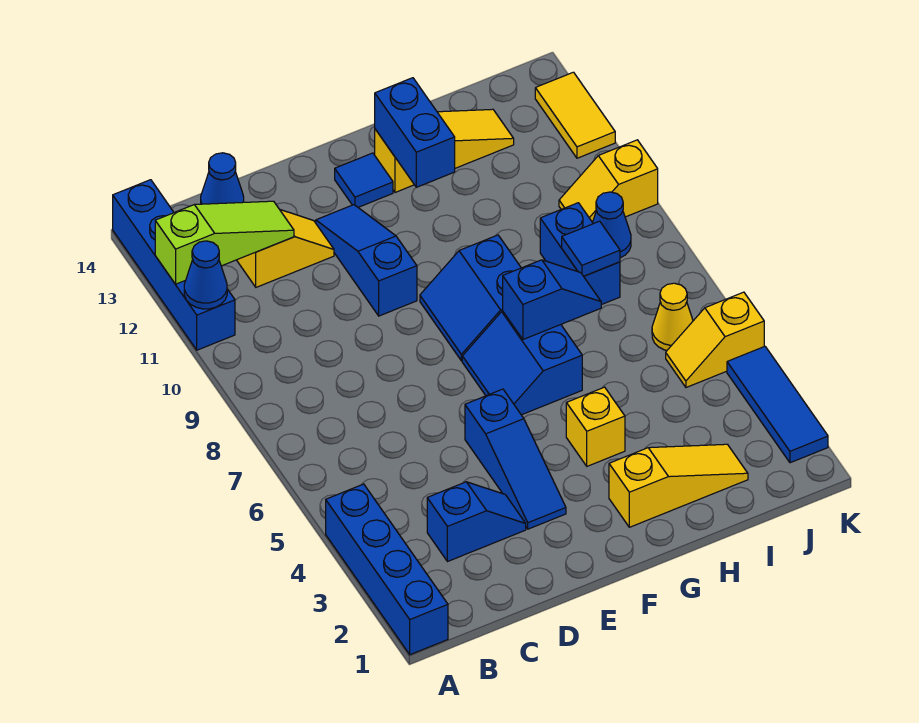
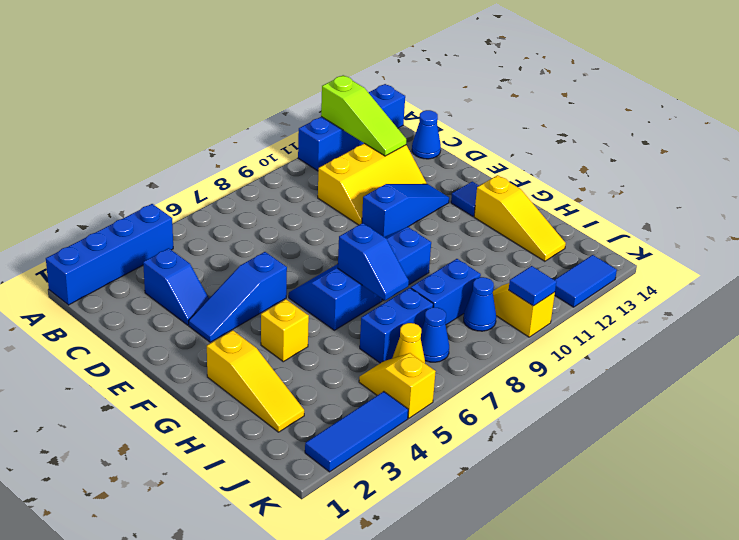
blue cone A11 level 2 -> blue cone J7 level 1
yellow slope C12:D12 level 1 top C -> yellow slope C10:D12 level 1 top C
blue brick G12:G13 level 2 -> blue brick I6:I7 level 1
blue tile I8 level 2 -> blue tile K10 level 2
yellow tile K12:K13 level 1 -> blue tile K12:K13 level 1

